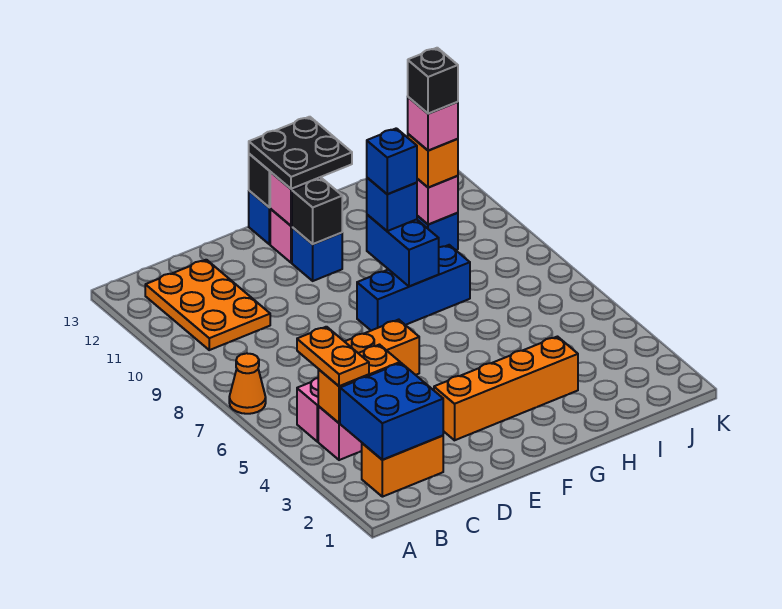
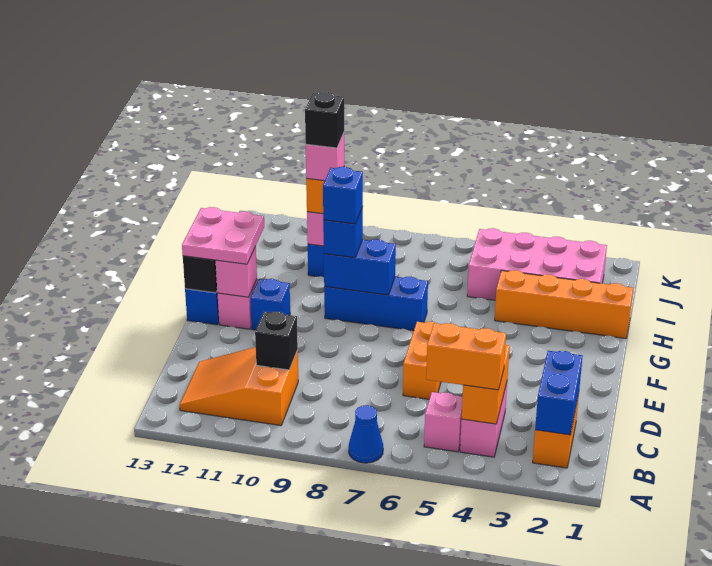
orange cone A7 level 1 -> blue cone A7 level 1
blue brick B2:C3 level 2 -> blue brick B2:C2 level 2
orange plate B4:B5 level 3 -> orange brick B4:B5 level 3
orange plate B10:C12 level 1 -> orange slope B10:C12 level 1 top 10
orange brick E3:H3 level 1 -> orange brick H1:H4 level 1
blue brick F8:H8 level 1 -> blue brick G7:G9 level 1
black brick F11 level 2 -> black brick C10 level 2
black plate F12:G13 level 3 -> pink plate F12:G13 level 3
none -> pink brick I2:J5 level 1

